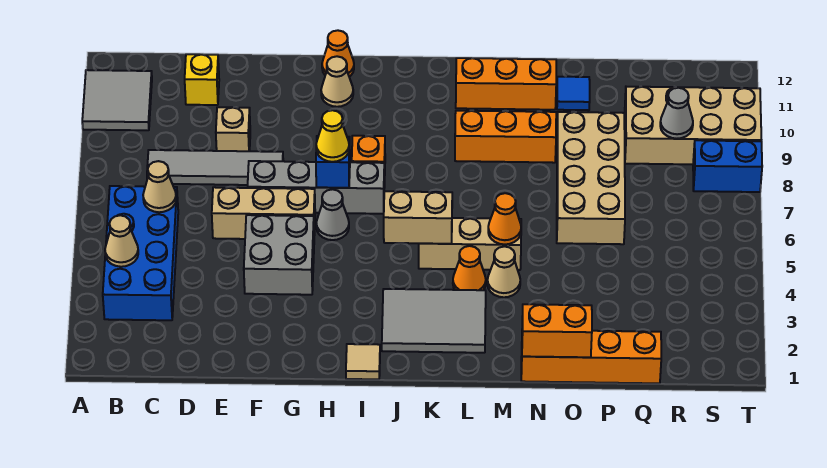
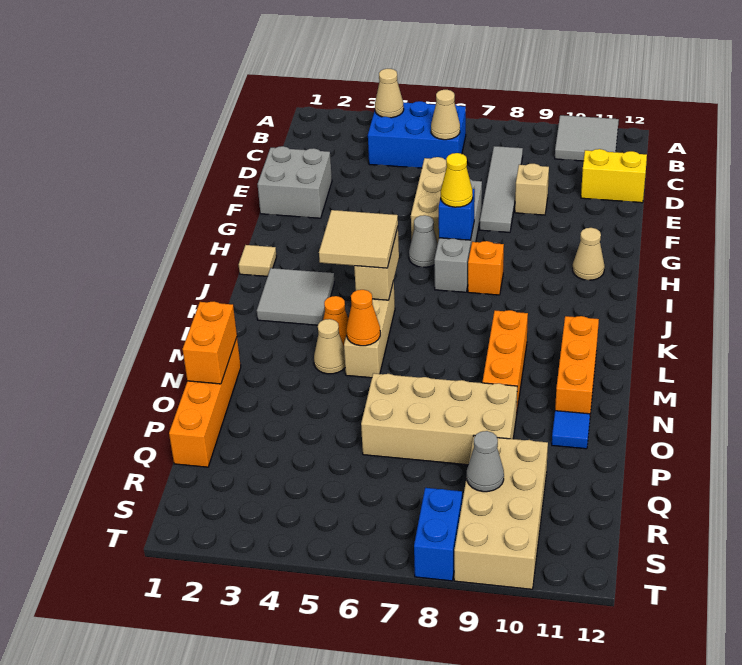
blue brick B3:C6 level 1 -> blue brick B4:C6 level 1
yellow brick D11 level 1 -> yellow brick D11:D12 level 1
grey brick F4:G5 level 1 -> grey brick E1:F2 level 1
orange cone H12 level 1 -> none
grey tile J2:L3 level 1 -> grey tile J2:K3 level 1
none -> tan tile J4:K5 level 3

